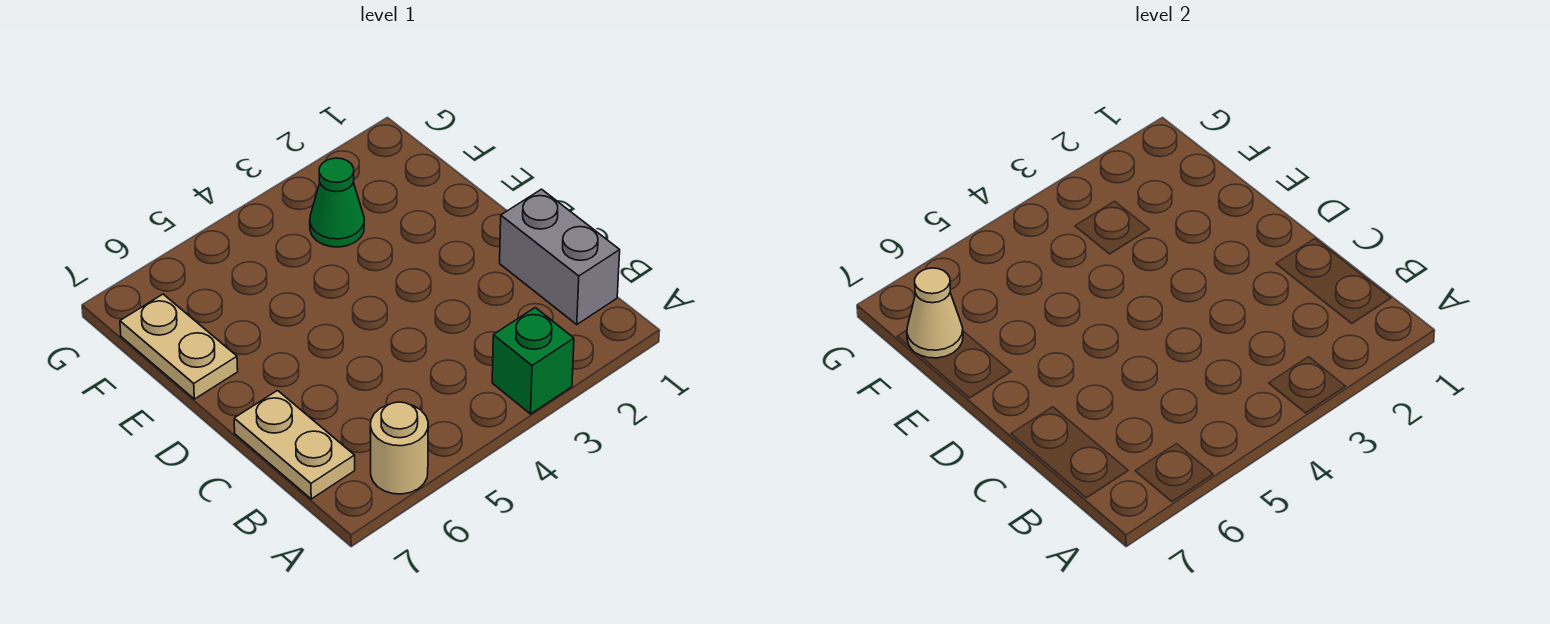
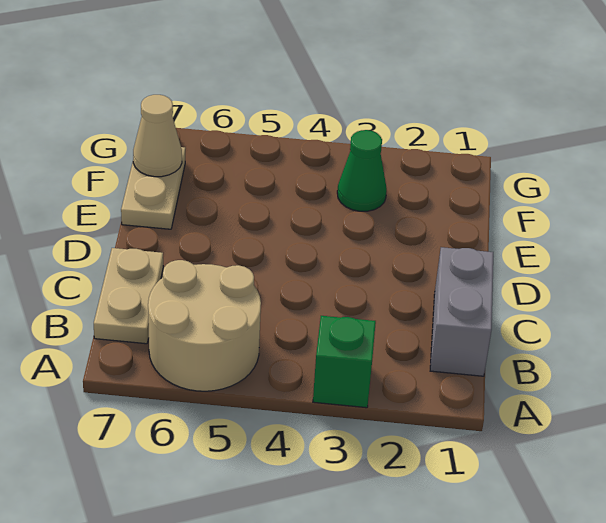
tan round brick A6 level 1 -> tan round brick A5:B6 level 1

